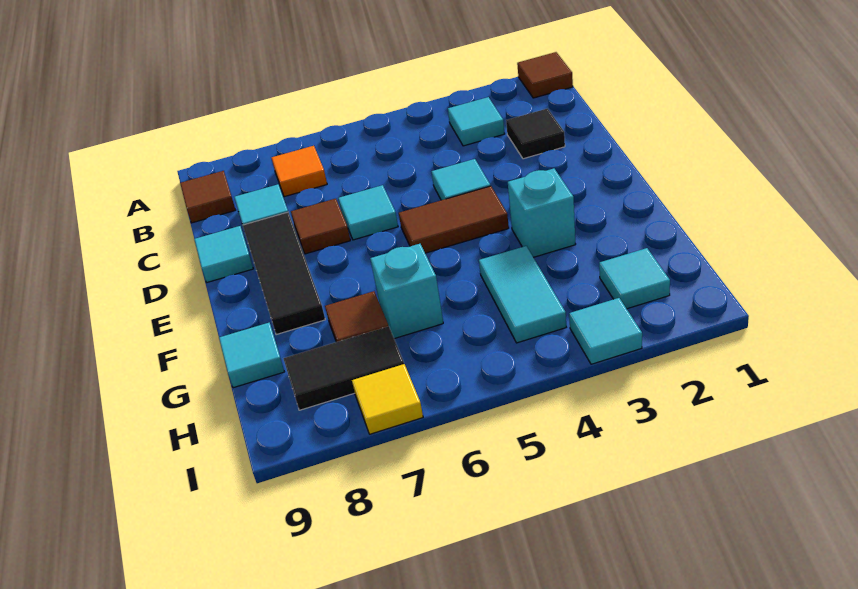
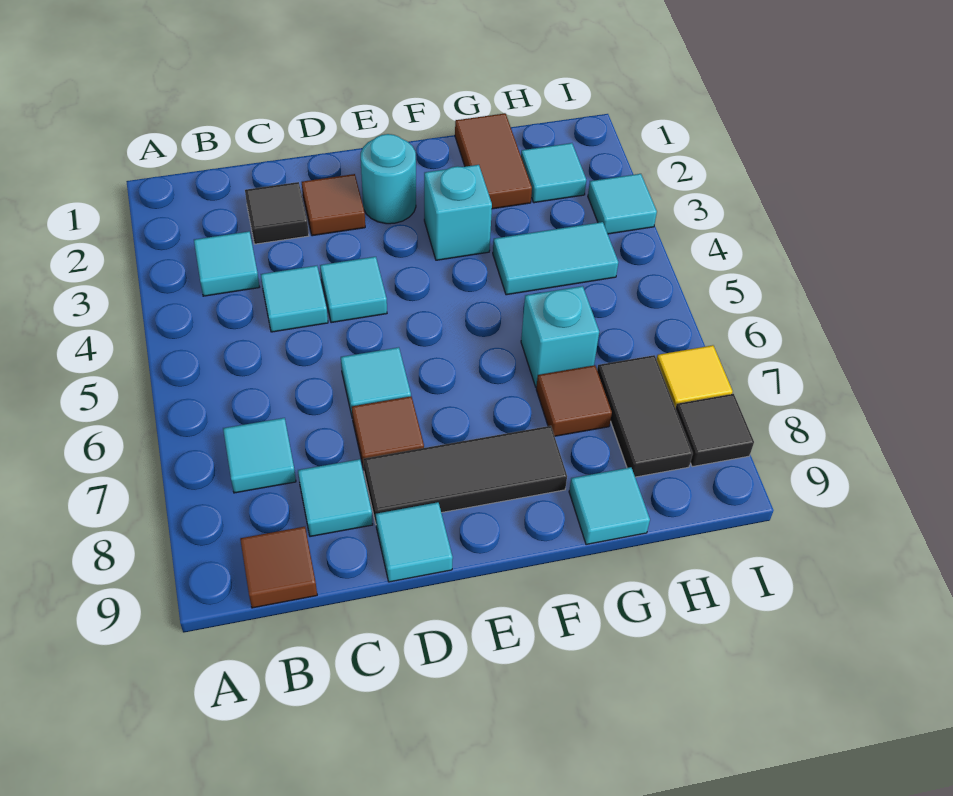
brown tile A1 level 1 -> brown tile D2 level 1
orange tile B7 level 1 -> cyan tile B7 level 1
none -> cyan tile C4 level 1
none -> cyan round brick E2 level 1
brown tile E4:E5 level 1 -> brown tile G1:G2 level 1
none -> black tile I8 level 1

